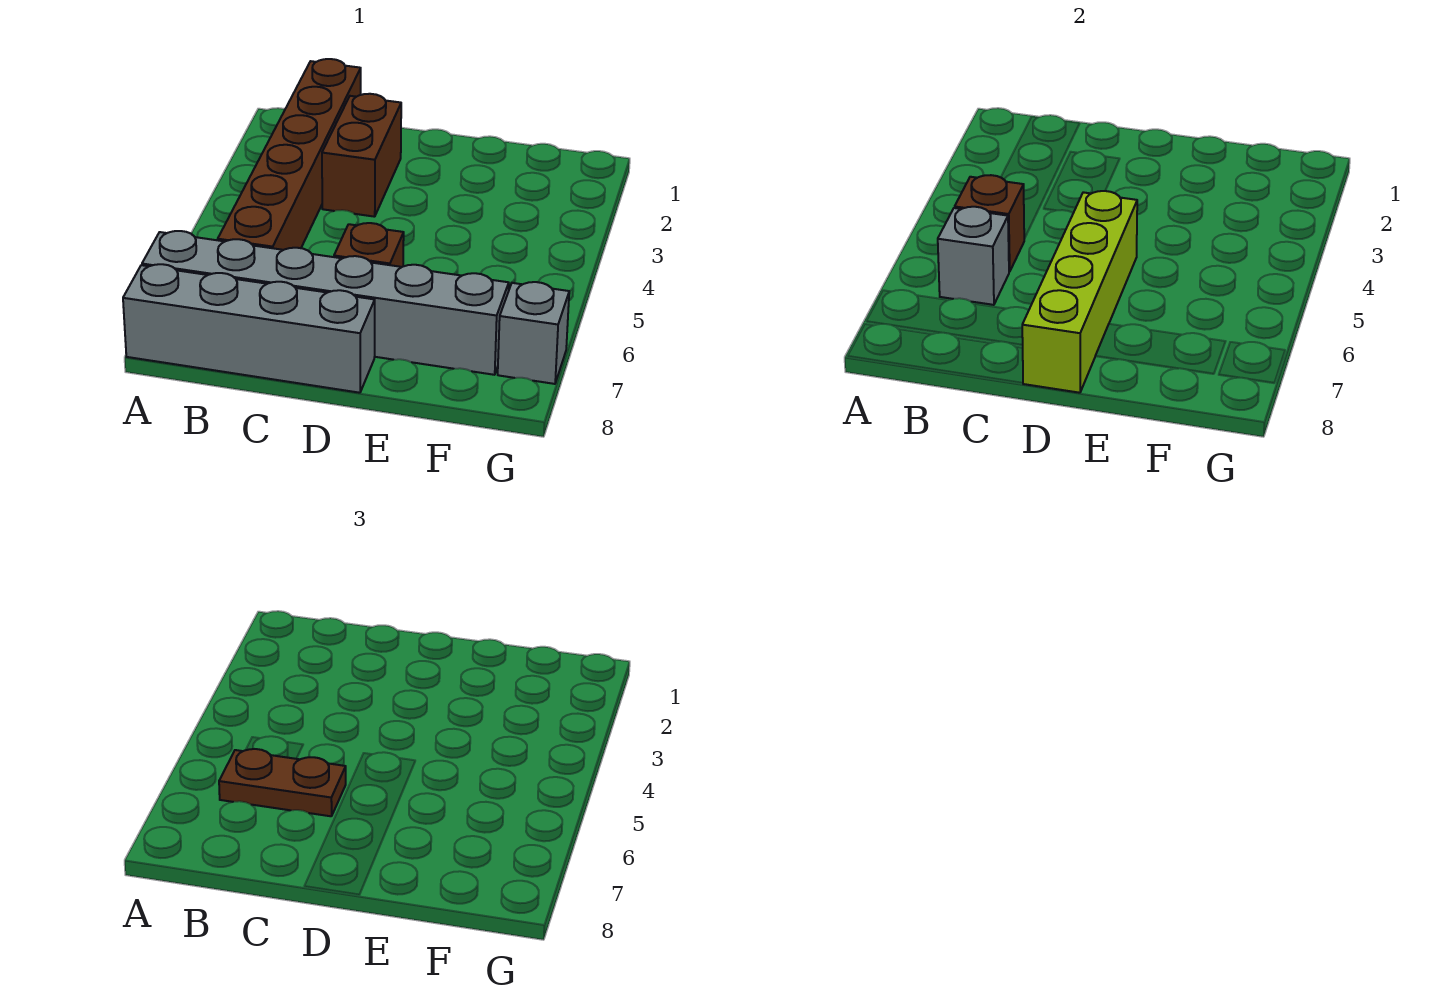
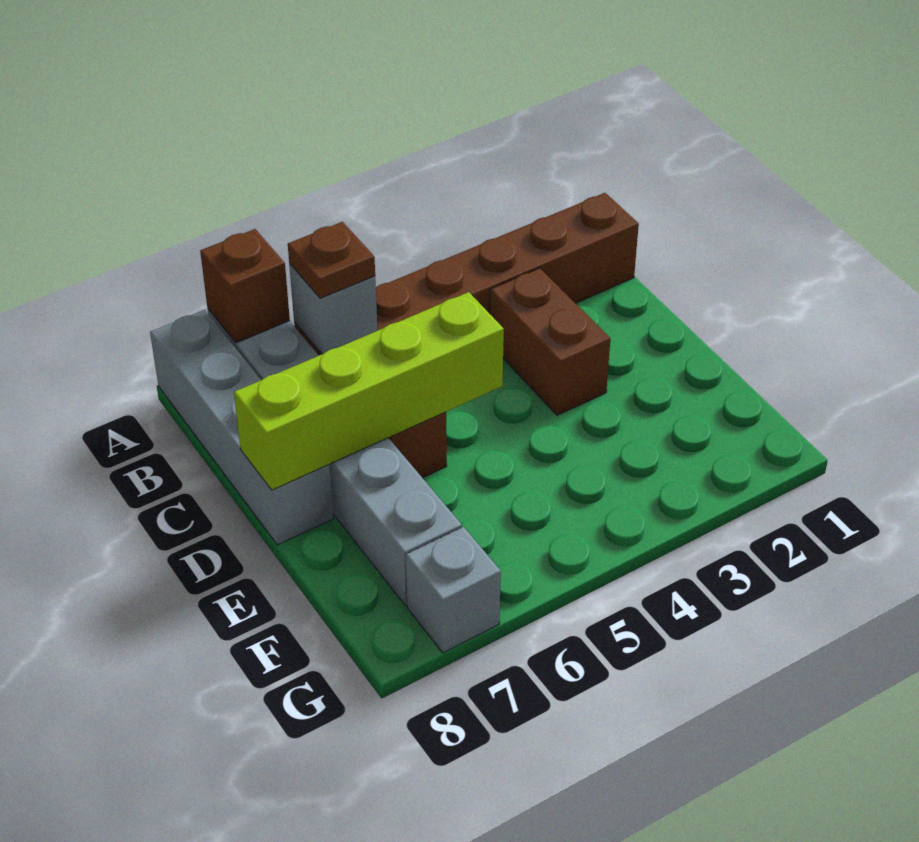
brown brick B5 level 2 -> brown brick A7 level 2
brown plate B6:C6 level 3 -> brown plate B6 level 3
brown brick C2:C3 level 1 -> brown brick C3:D3 level 1

